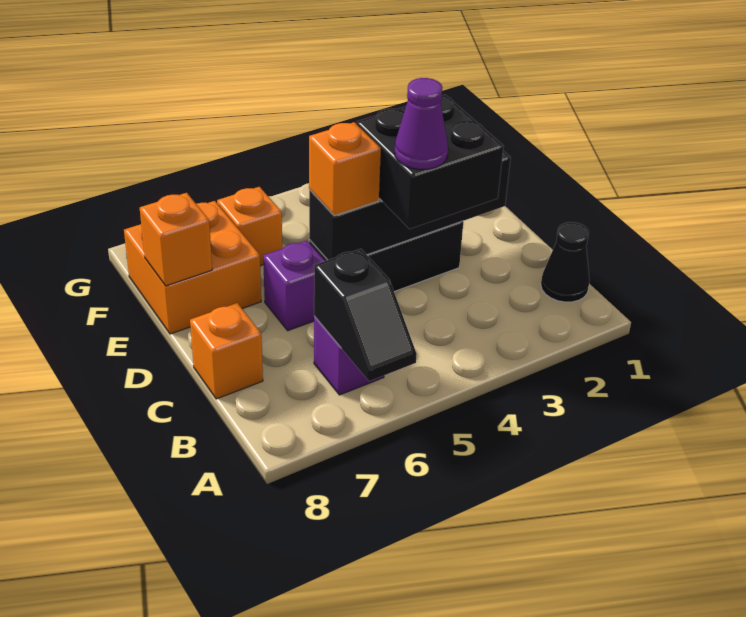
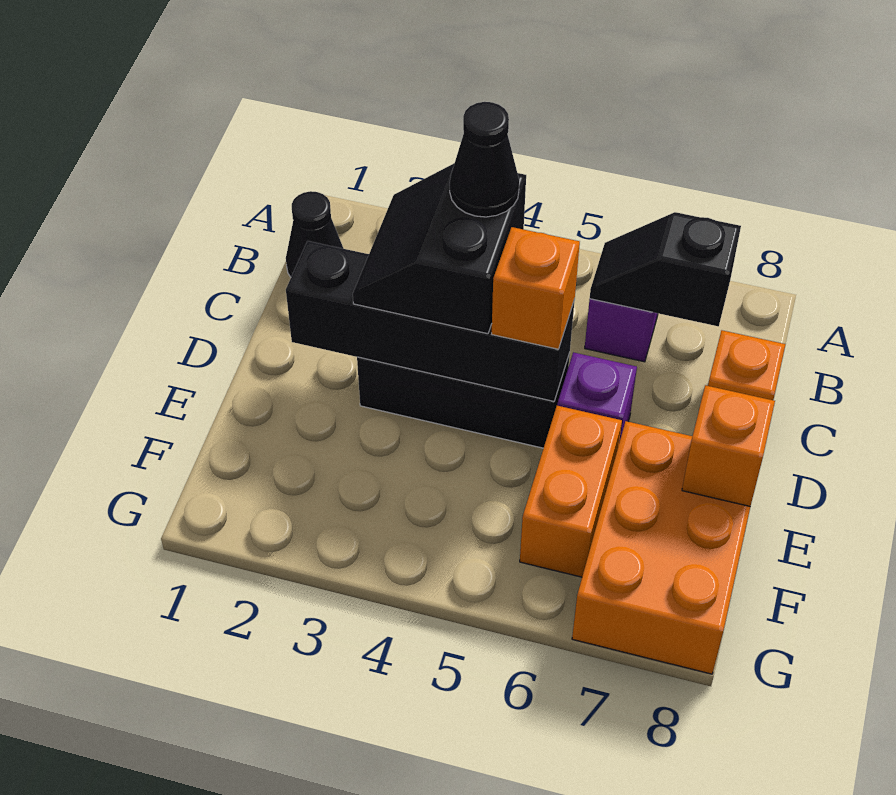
black slope A6:B6 level 2 top B -> black slope B6:B7 level 2 top 7
black brick C3:D4 level 3 -> black slope C3:D4 level 3 top 4
purple cone C4 level 4 -> black cone C4 level 4
orange brick E7:F8 level 1 -> orange brick E7:G8 level 1
orange brick F6 level 1 -> orange brick E6:F6 level 1

